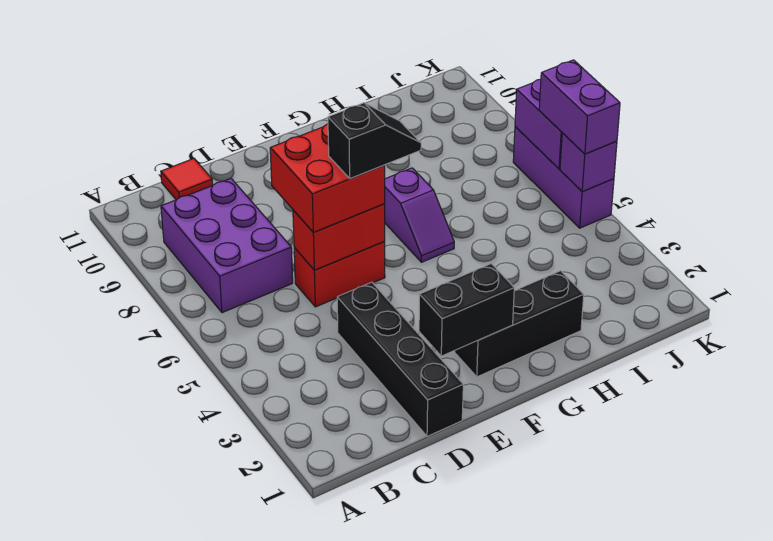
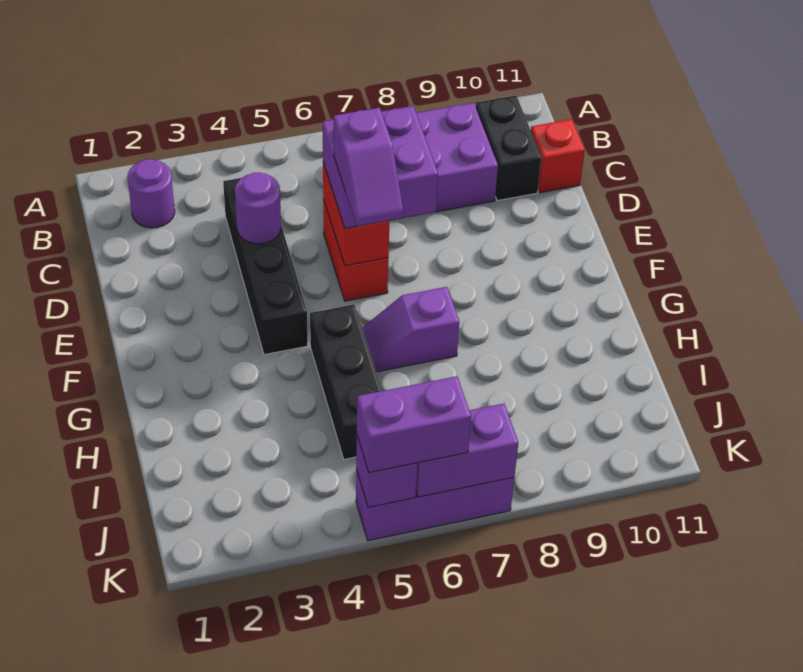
none -> purple round brick B2 level 1
red tile C11 level 1 -> red brick C11 level 1
black brick D1:D4 level 1 -> black brick C4:F4 level 1
none -> purple round brick D4 level 2
red brick D6:E7 level 3 -> purple brick D6:E7 level 3
black brick E2:F2 level 2 -> black brick B10:C10 level 1
black slope E6:F6 level 4 top E -> purple slope E6:F6 level 4 top E
black brick F2:H2 level 1 -> black brick G5:I5 level 1

